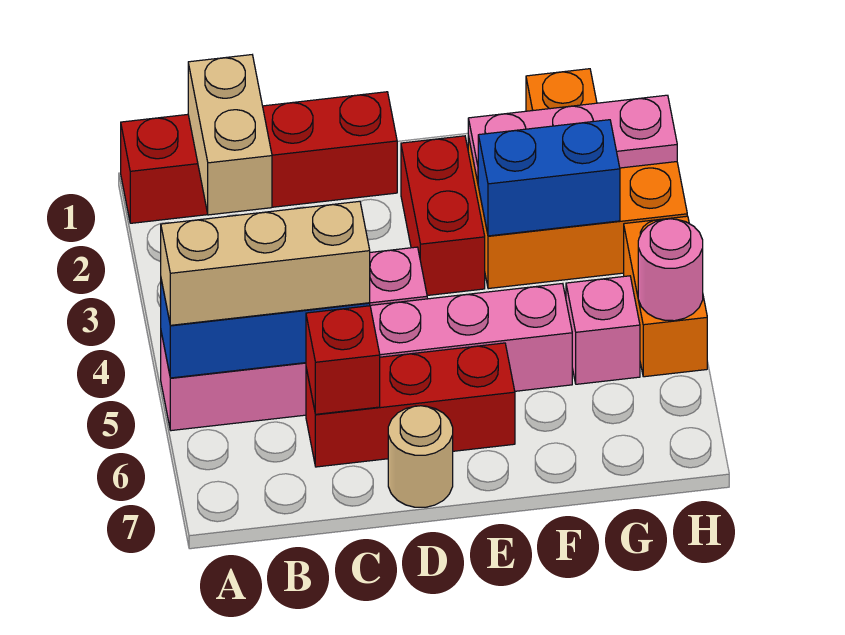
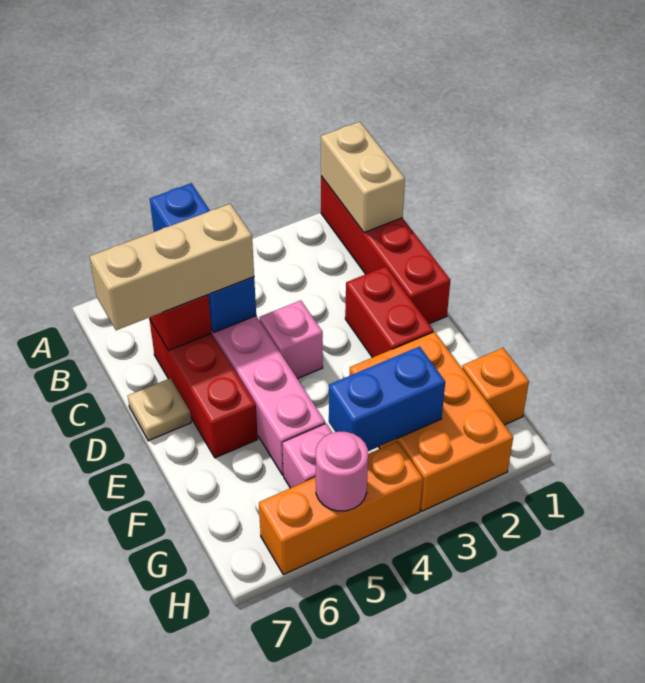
tan brick A5:C5 level 3 -> tan brick C5:C7 level 3
tan brick B1:B2 level 2 -> tan brick A1:B1 level 2
tan round brick D7 level 1 -> tan plate D7 level 1
red brick E2:E3 level 1 -> red brick D2:E2 level 1
pink plate F2:H2 level 2 -> none
blue brick F3:G3 level 2 -> blue brick G3:G4 level 2
orange brick H4:H5 level 1 -> orange brick H4:H6 level 1

